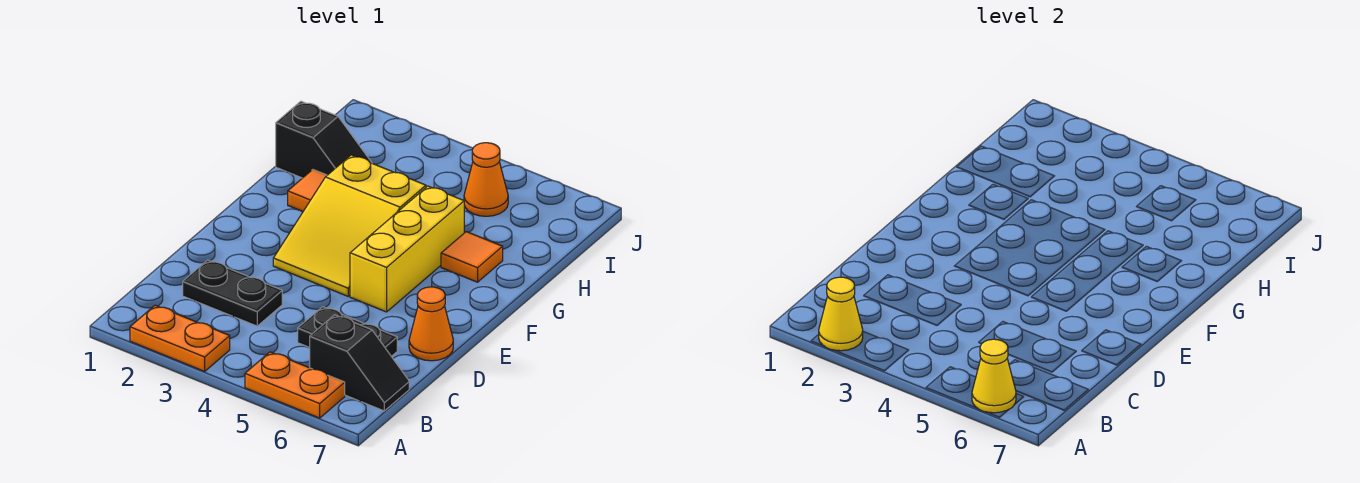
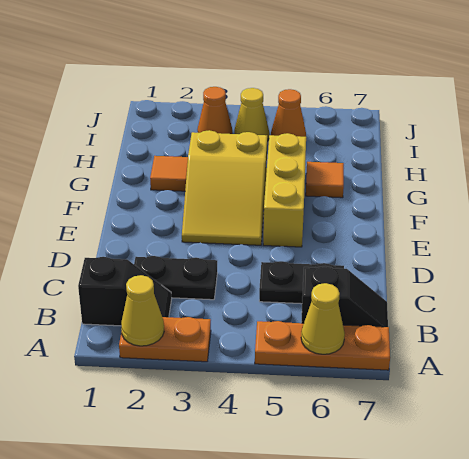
orange plate A5:A6 level 1 -> orange plate A5:A7 level 1
orange cone D7 level 1 -> orange cone I3 level 1
black slope H1:H2 level 1 top 1 -> black slope B1:B2 level 1 top 1
none -> yellow cone I4 level 1

